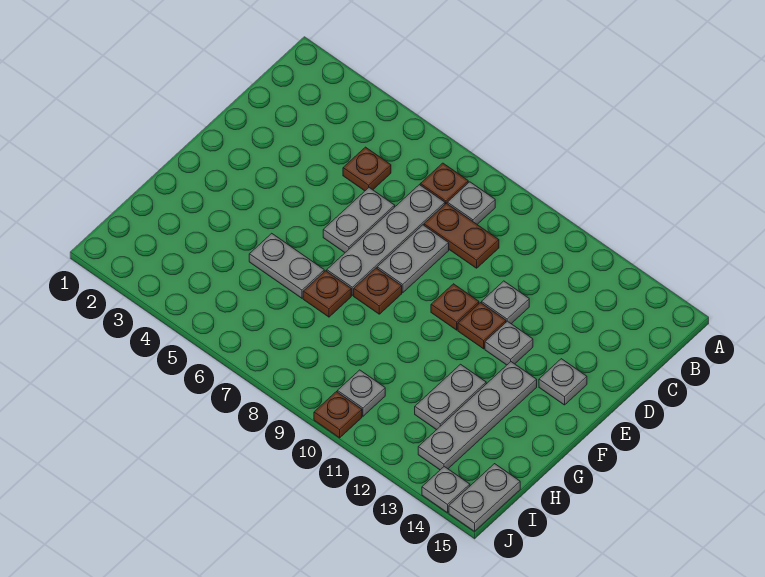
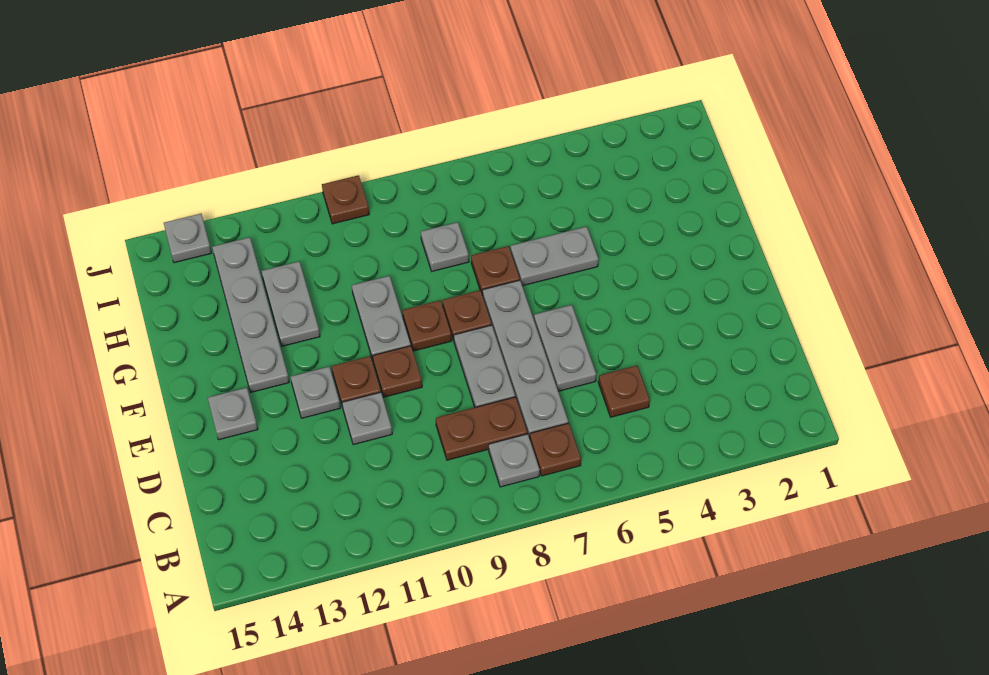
none -> brown plate F9 level 1
grey plate I10 level 1 -> grey plate H8 level 1
grey plate I15:J15 level 1 -> grey plate F10:G10 level 1

